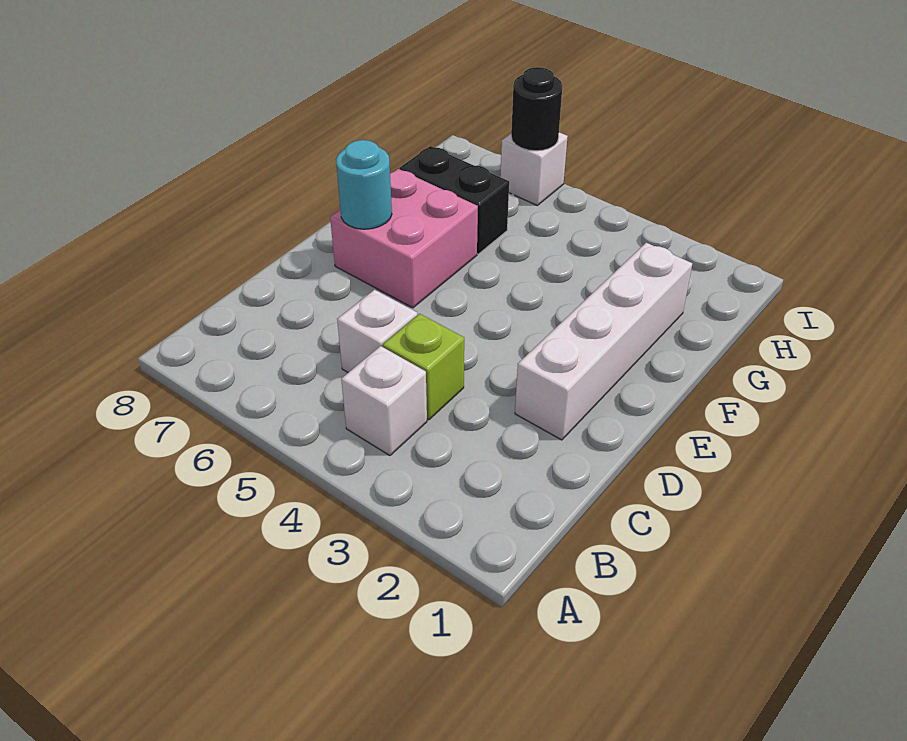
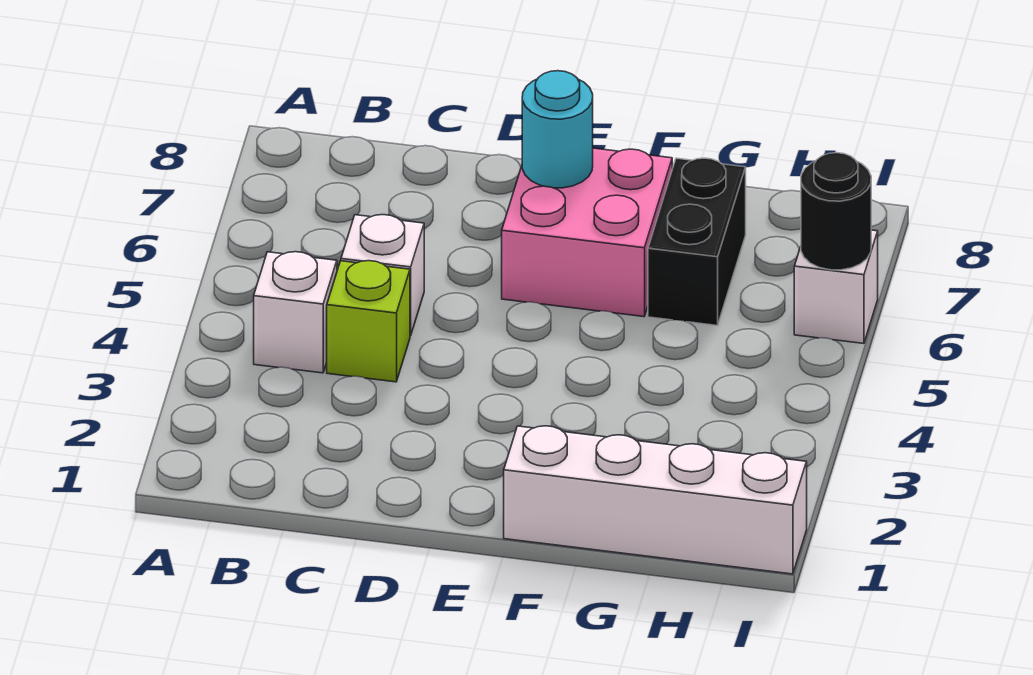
white brick D2:G2 level 1 -> white brick F1:I1 level 1

